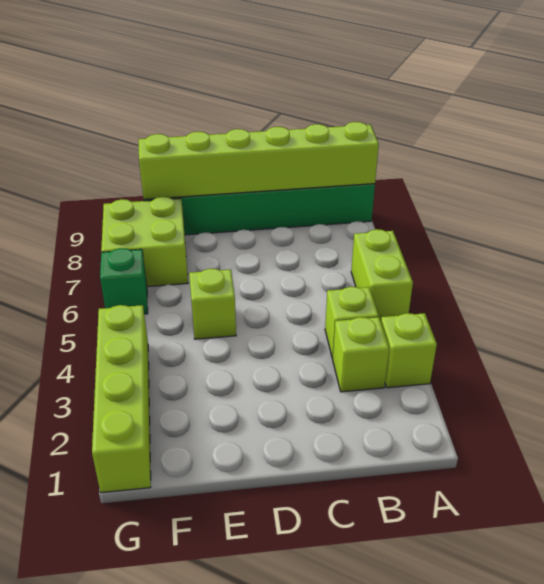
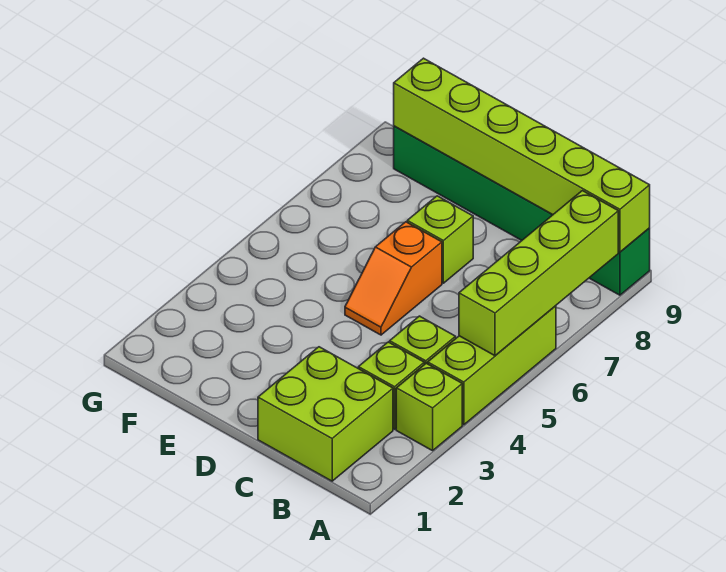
lime brick A5:A6 level 1 -> lime brick A4:A6 level 1
none -> orange slope D5:D6 level 1 top 6
lime brick E5 level 1 -> lime brick D7 level 1
lime brick F7:G8 level 1 -> lime brick B1:C2 level 1
lime brick G1:G4 level 1 -> lime brick A5:A8 level 2
green brick G6 level 1 -> none

